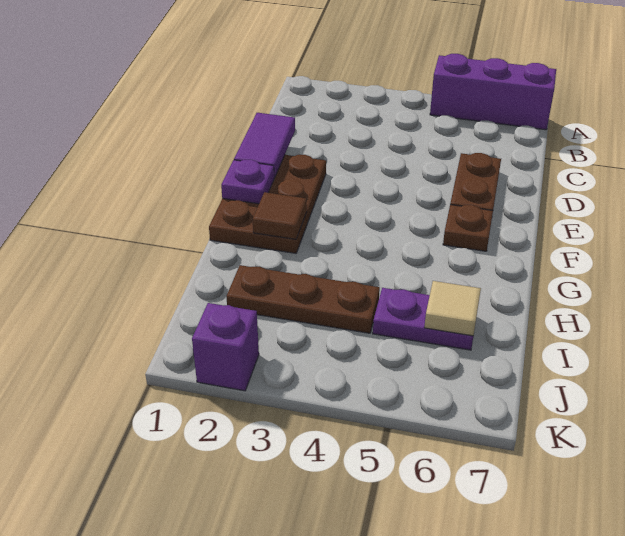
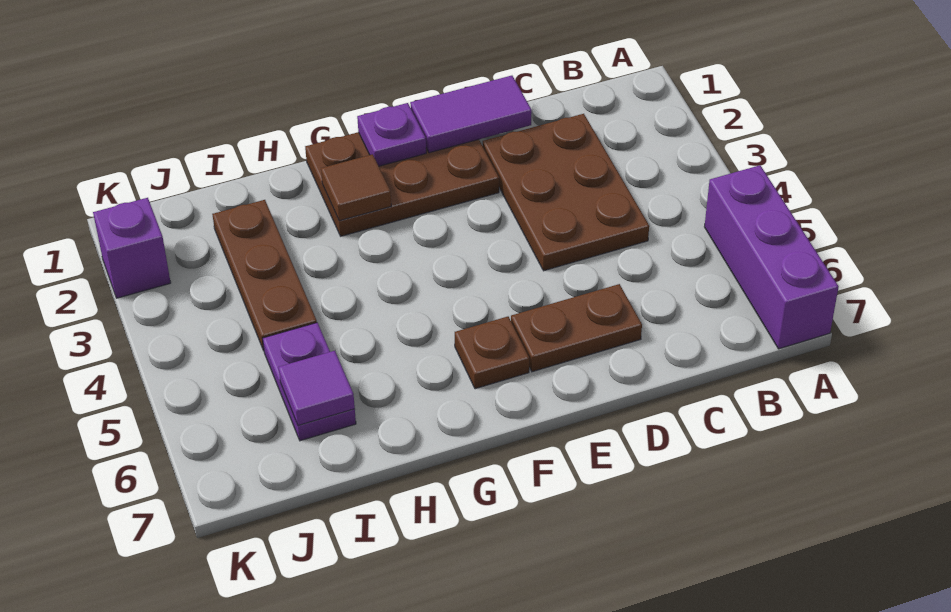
none -> brown plate C2:D4 level 1
tan tile I6 level 2 -> purple tile I6 level 2

